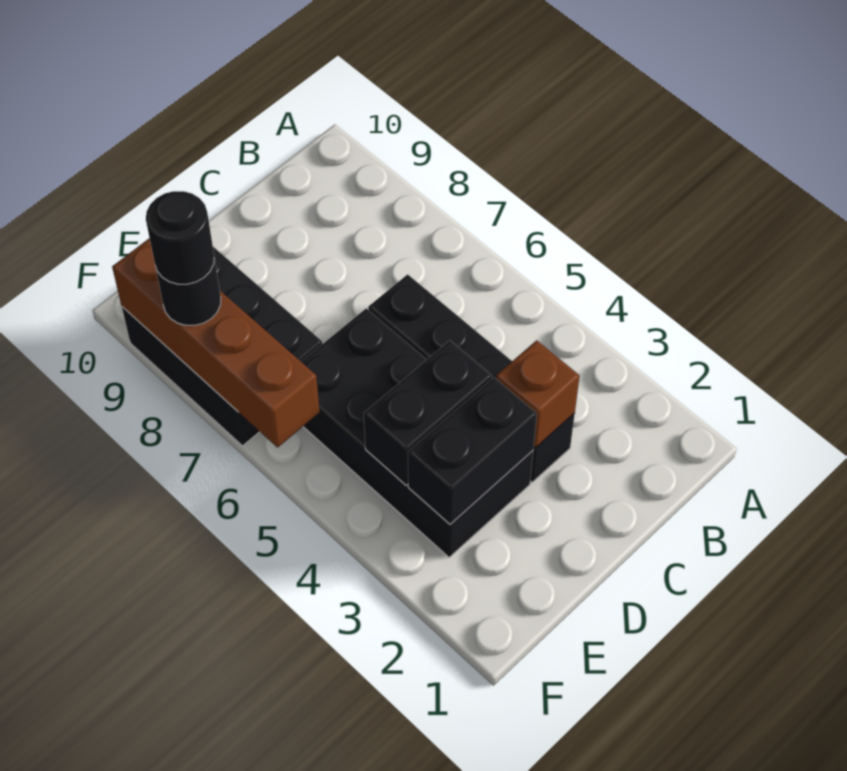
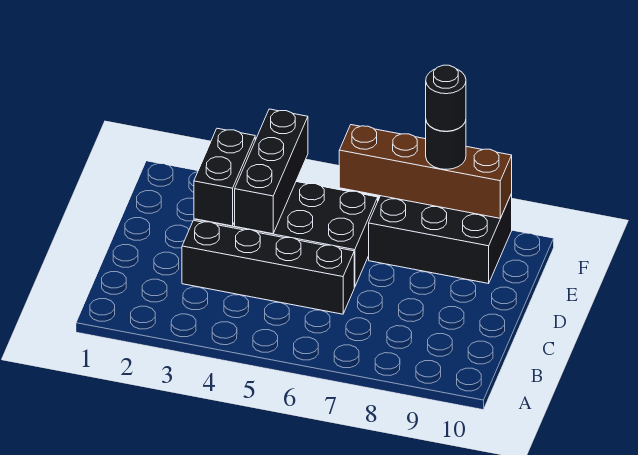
brown brick C3 level 2 -> none
black brick D4:E4 level 2 -> black brick D4:F4 level 2

